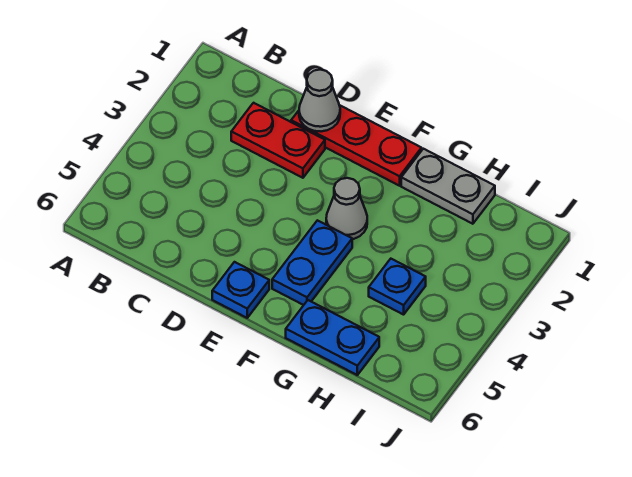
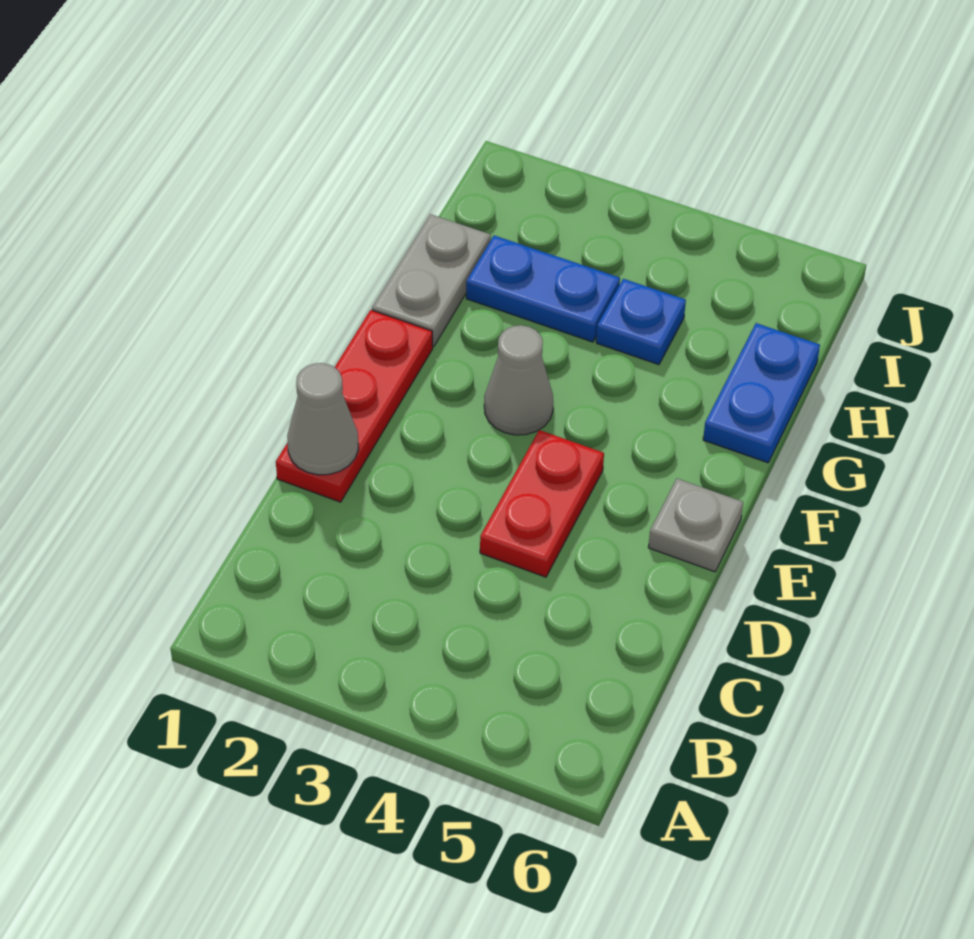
red plate C2:D2 level 1 -> red plate D4:E4 level 1
blue plate E6 level 1 -> grey plate E6 level 1
blue plate F4:F5 level 1 -> blue plate H2:H3 level 1

